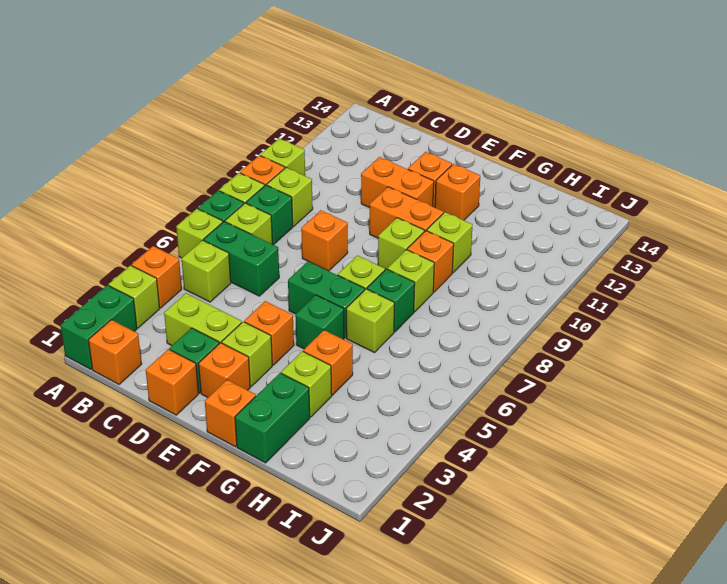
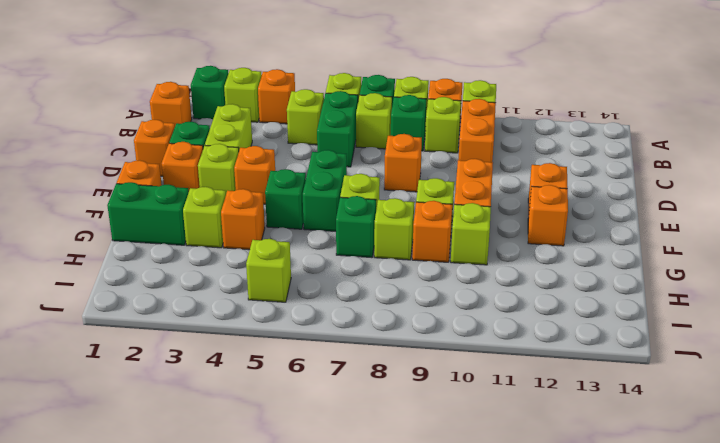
green brick A1:A2 level 1 -> green brick A2 level 1
orange brick D11:E11 level 1 -> orange brick B10:C10 level 1
lime brick G6 level 1 -> lime brick I5 level 1

